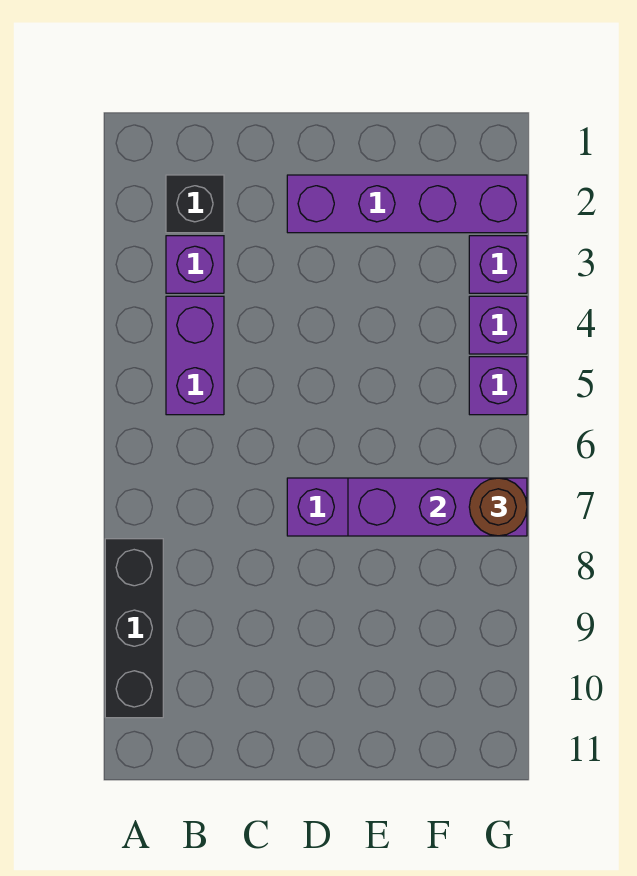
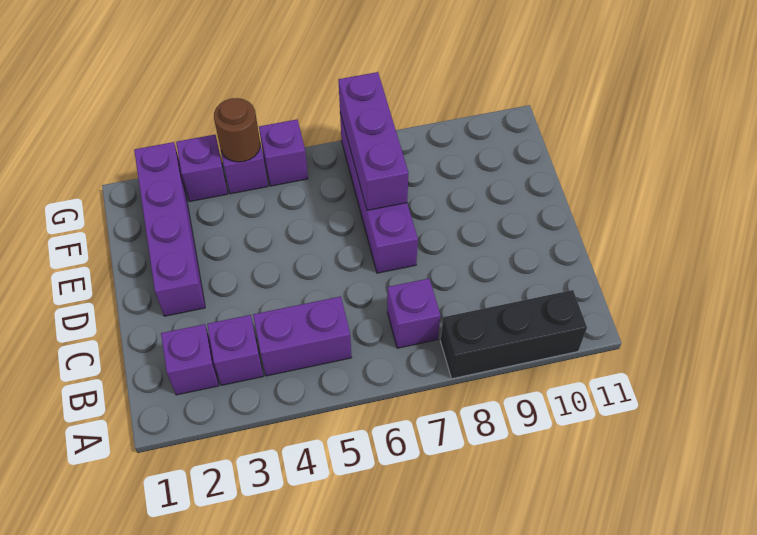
black brick B2 level 1 -> purple brick B2 level 1
none -> purple brick B7 level 1
brown round brick G7 level 3 -> brown round brick G4 level 2

